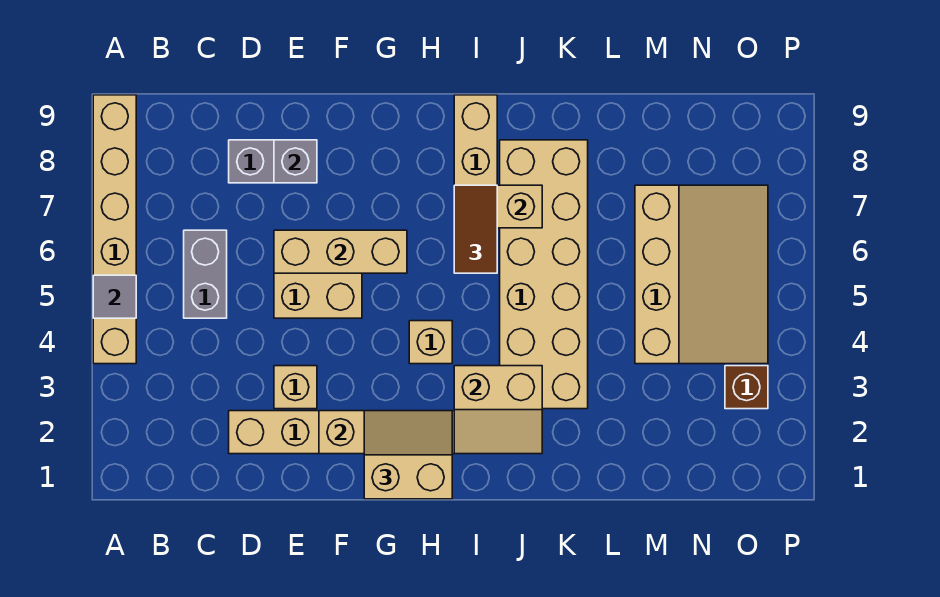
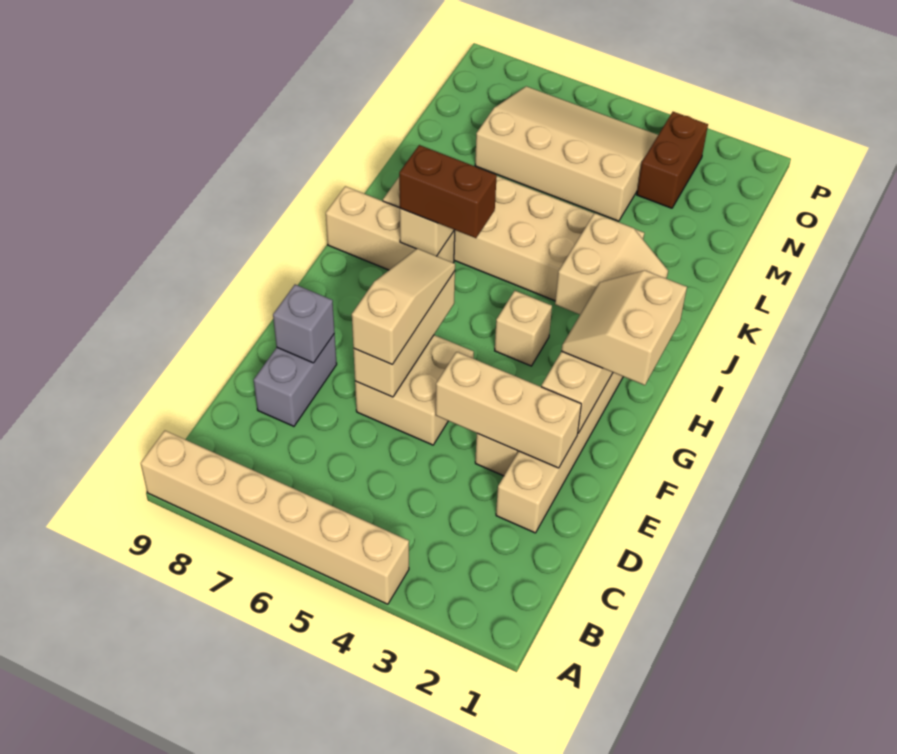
grey tile A5 level 2 -> none
grey brick C5:C6 level 1 -> none
none -> tan brick E2:E4 level 2
none -> tan slope E6:G6 level 3 top E
brown tile I6:I7 level 3 -> brown brick I6:I7 level 3
brown brick O3 level 1 -> brown brick N3:O3 level 1

